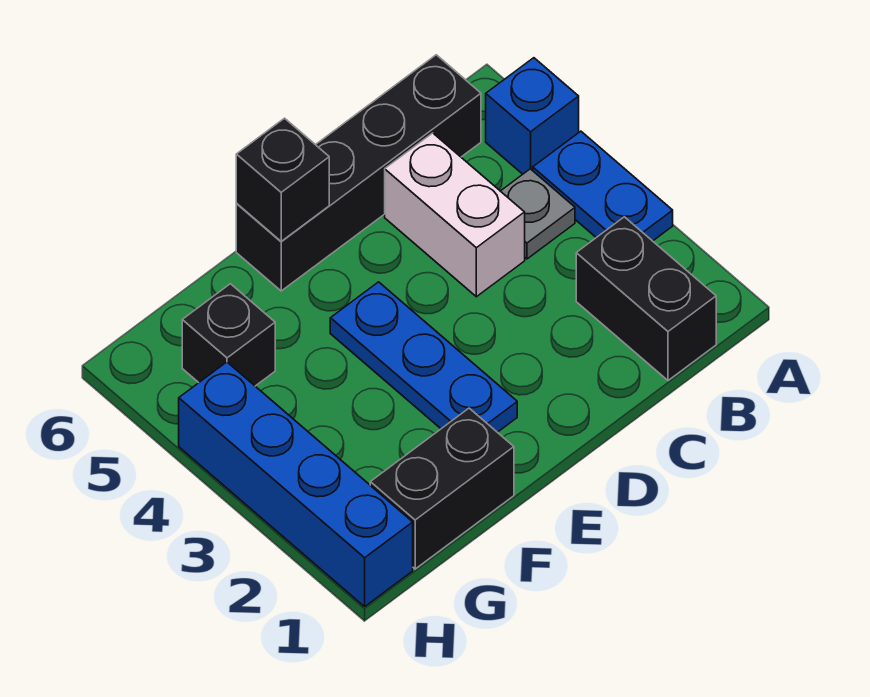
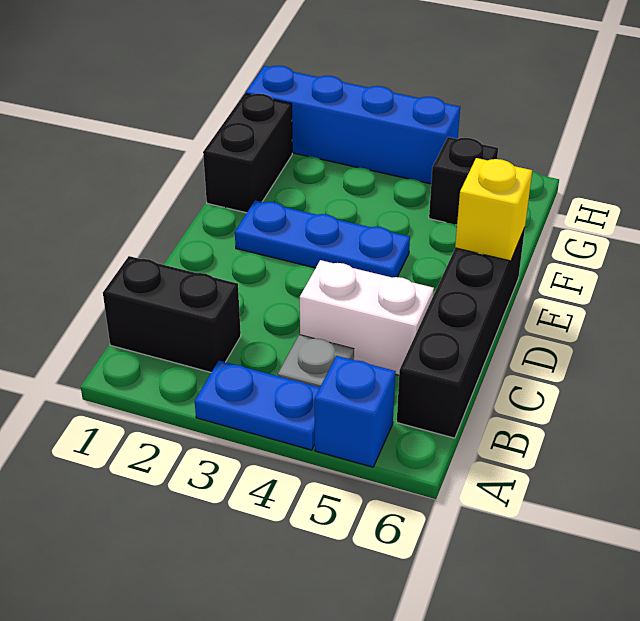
black brick E6 level 2 -> yellow brick E6 level 2

